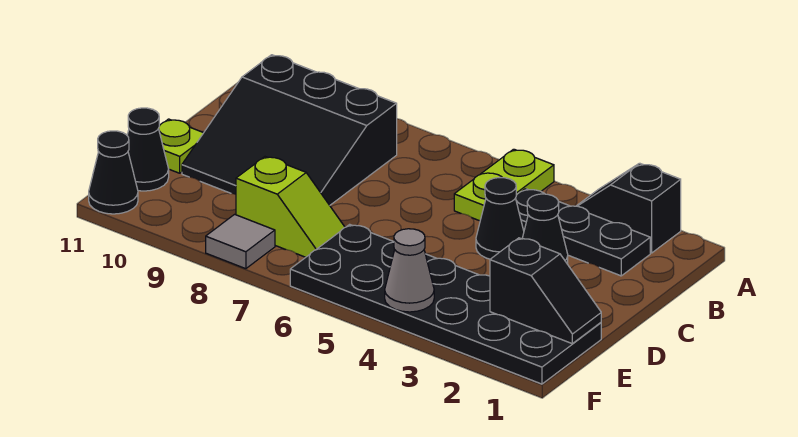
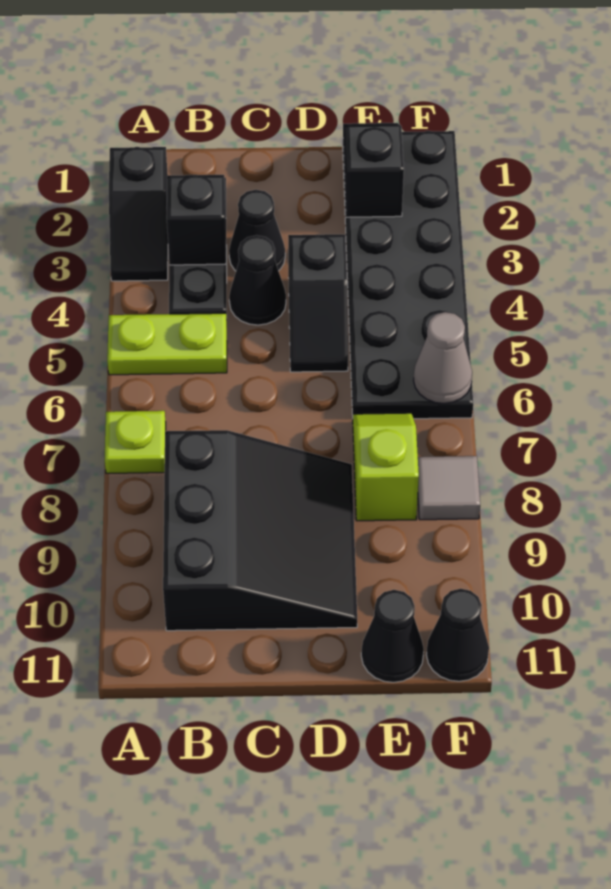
none -> black brick B3 level 2
none -> black slope D4:D5 level 1 top 4
lime plate D11 level 1 -> lime plate A7 level 1
grey cone F4 level 2 -> grey cone F6 level 2

